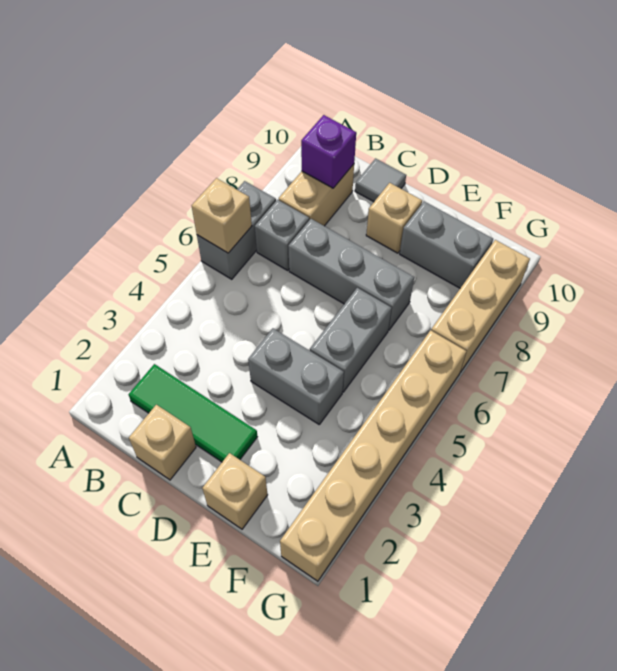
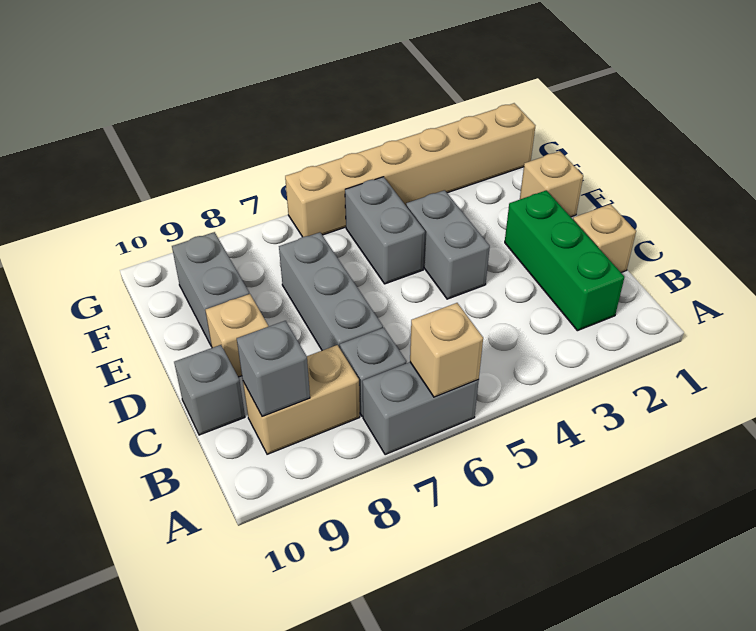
green tile B2:D2 level 1 -> green brick B2:D2 level 1
purple brick B9 level 2 -> grey brick B9 level 2
grey tile C10 level 1 -> grey brick C10 level 1
grey brick E5:E6 level 1 -> grey brick E5:F5 level 1
tan brick G7:G9 level 1 -> none

